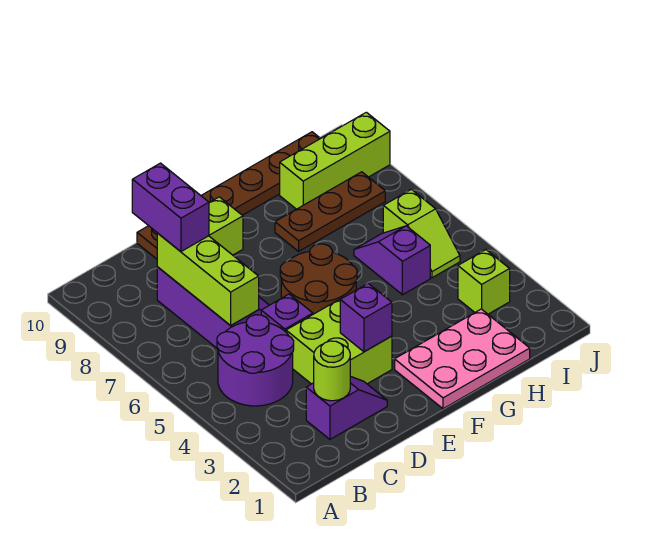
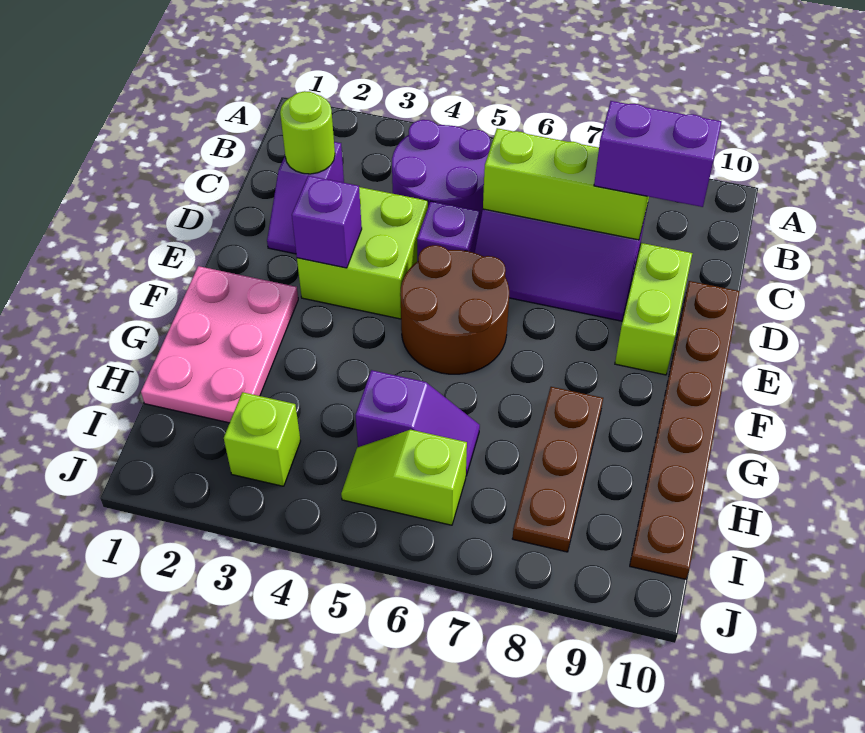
lime brick H9:J9 level 1 -> none

